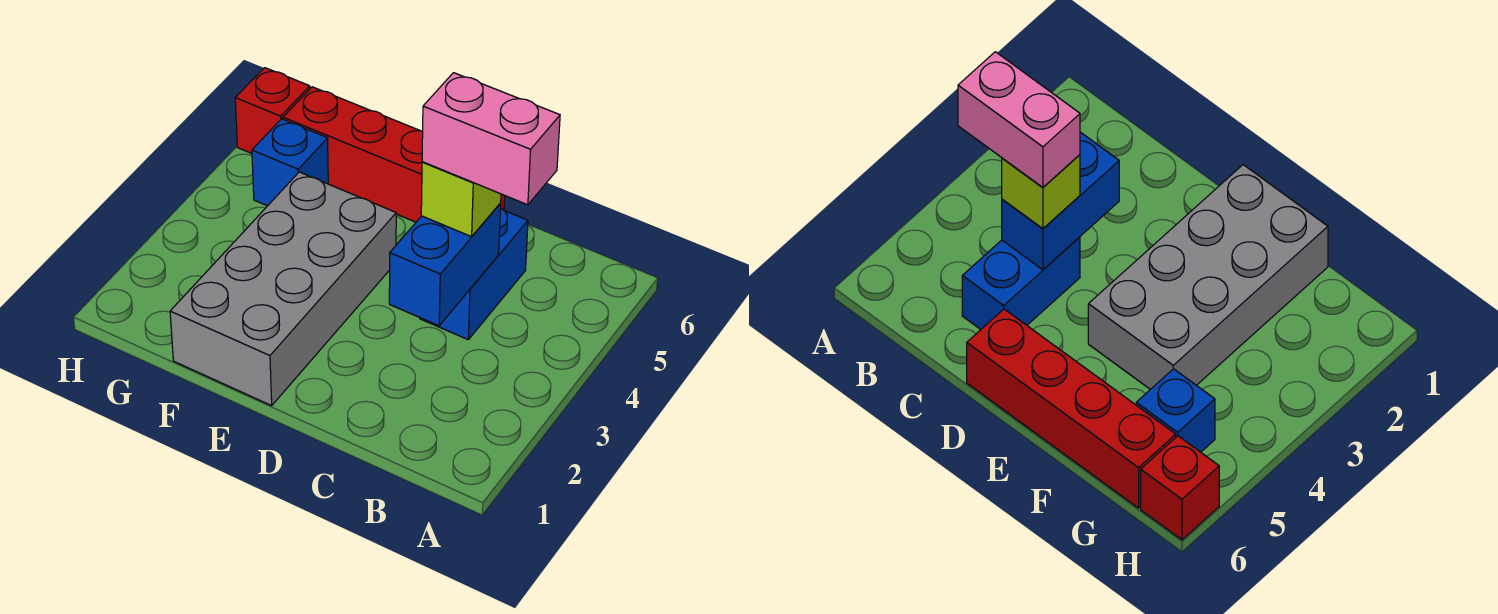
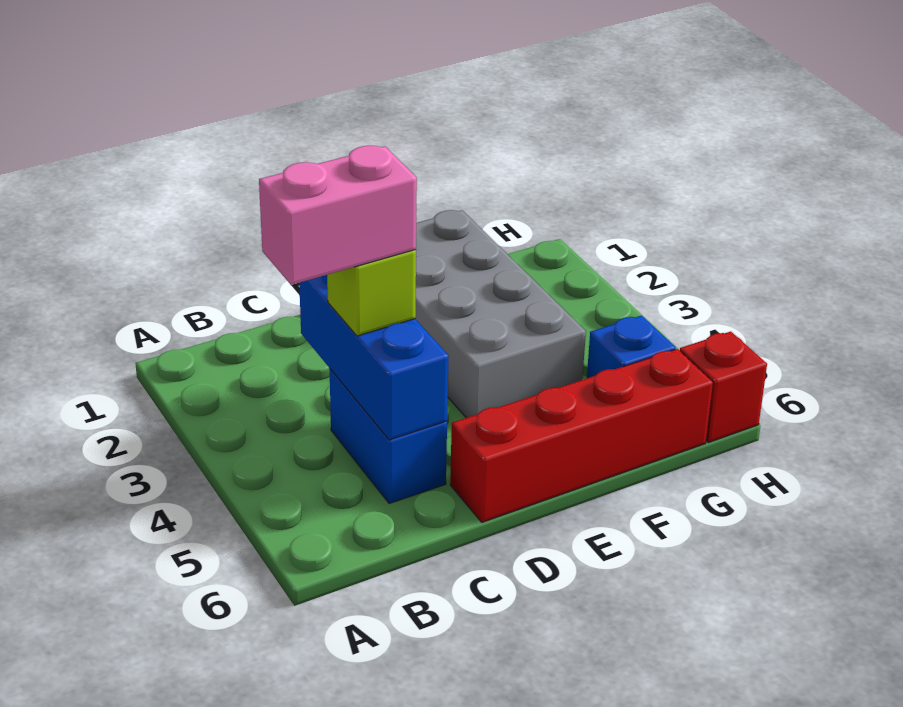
blue brick C3:C4 level 2 -> blue brick C3:C5 level 2

